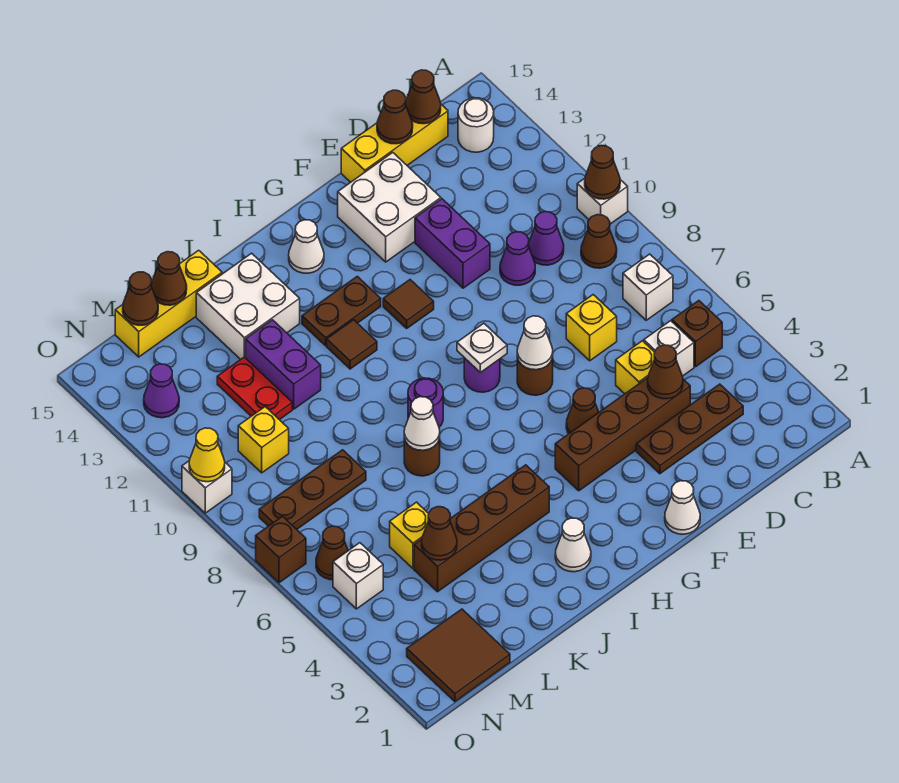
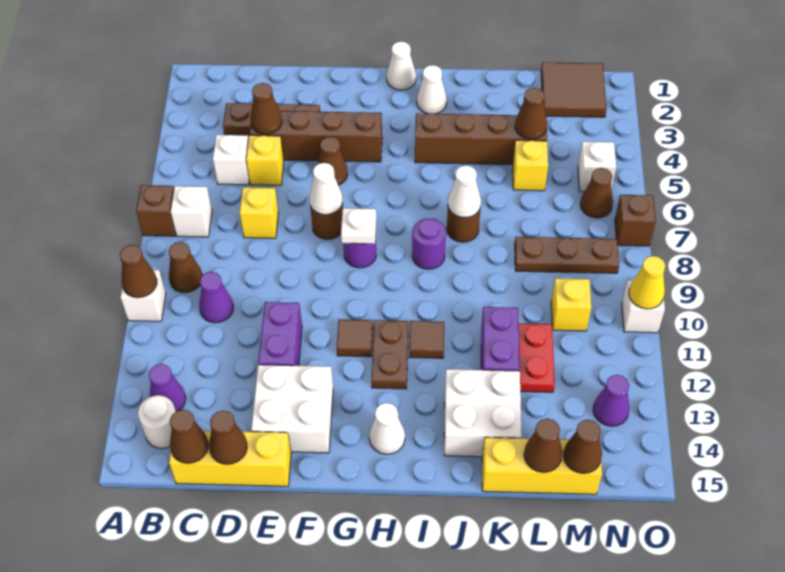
brown brick B5 level 1 -> brown brick A7 level 1
purple cone D10 level 1 -> purple cone B13 level 1
white cone F1 level 1 -> white cone H1 level 1
brown plate H12:I12 level 1 -> brown plate H11:H12 level 1

